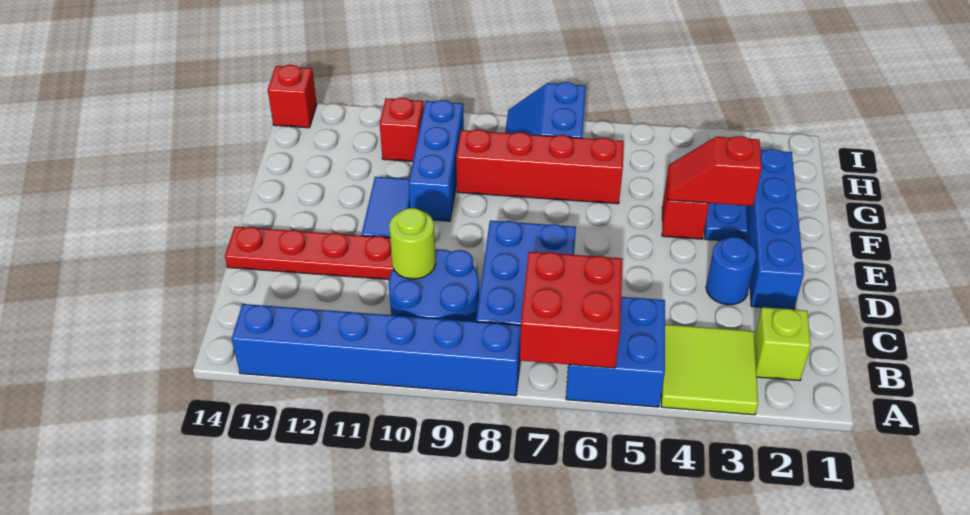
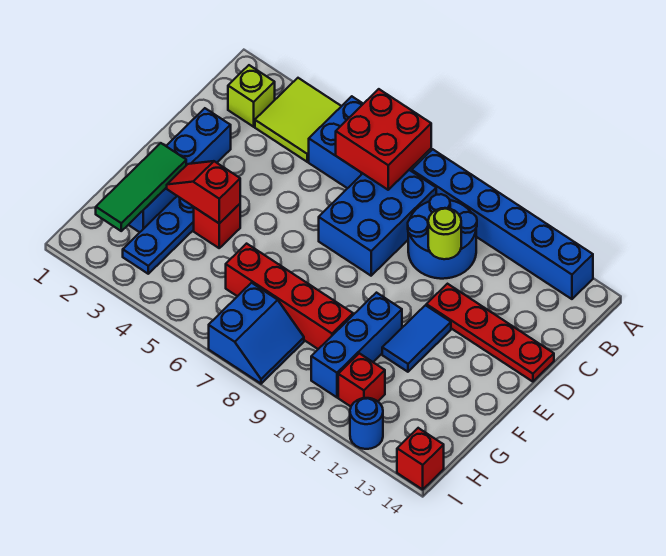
blue round brick D3 level 1 -> blue round brick I12 level 1
none -> green tile F2:H2 level 2
red slope F3:F4 level 2 top 3 -> red slope F3:F4 level 2 top 4

